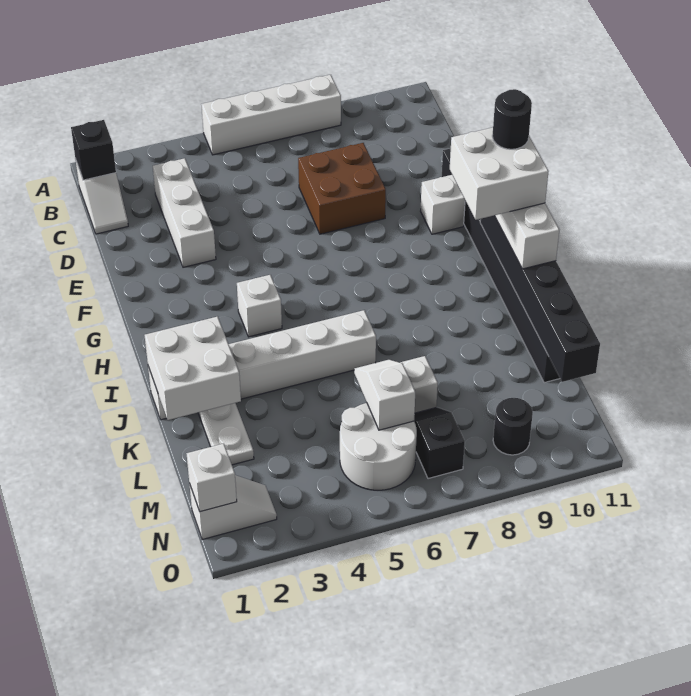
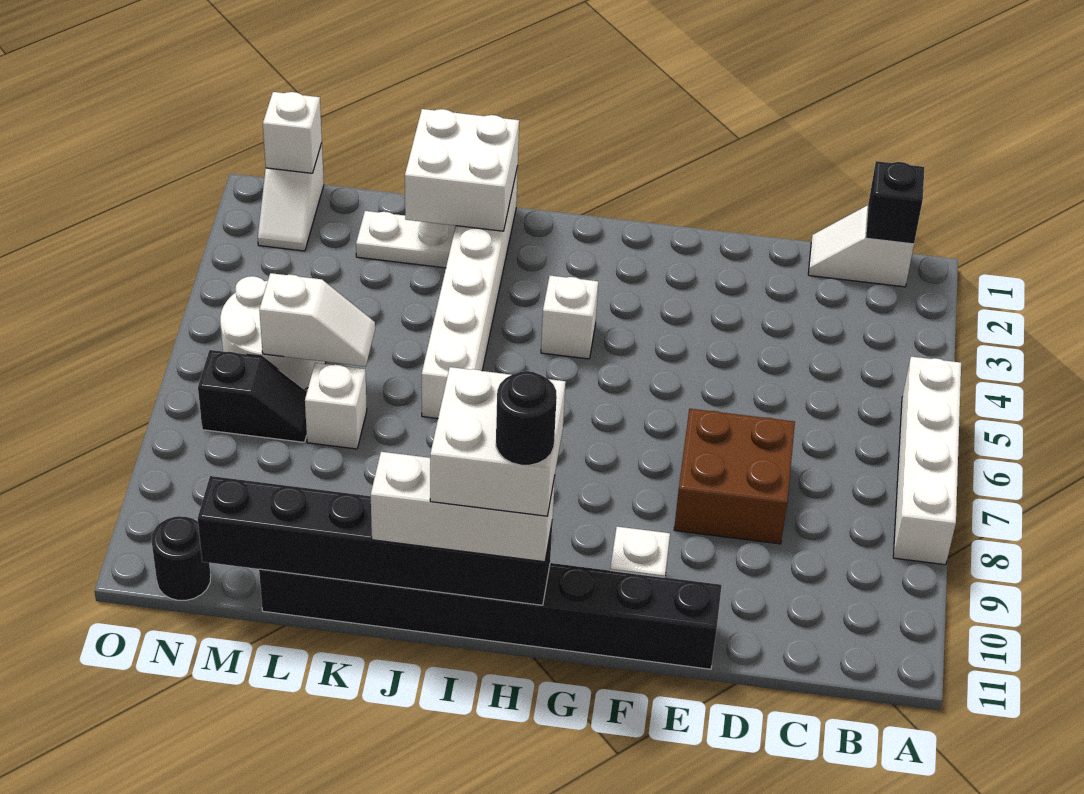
white brick C3:E3 level 1 -> none
black round brick N9 level 1 -> black round brick N11 level 1

